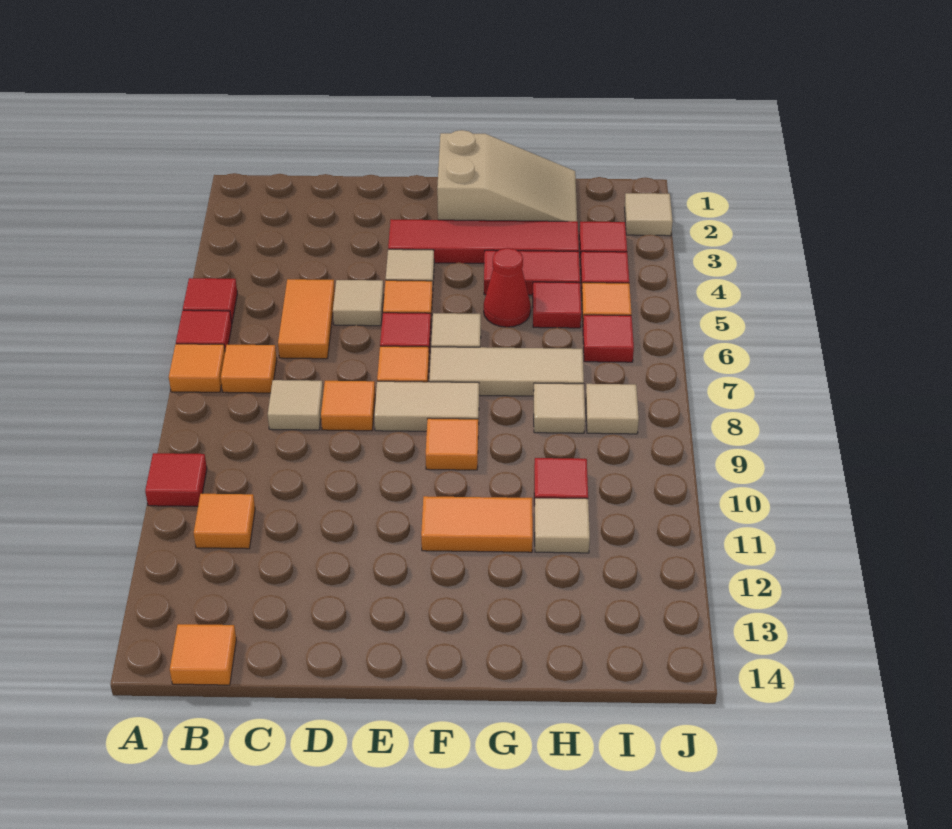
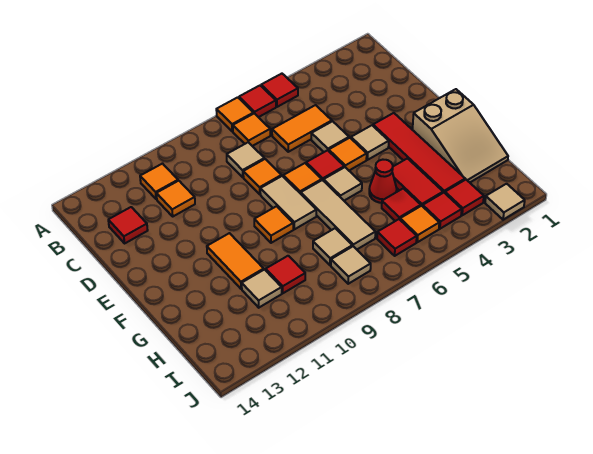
red tile A10 level 1 -> red tile C13 level 1
orange tile B14 level 1 -> orange tile C11 level 1

